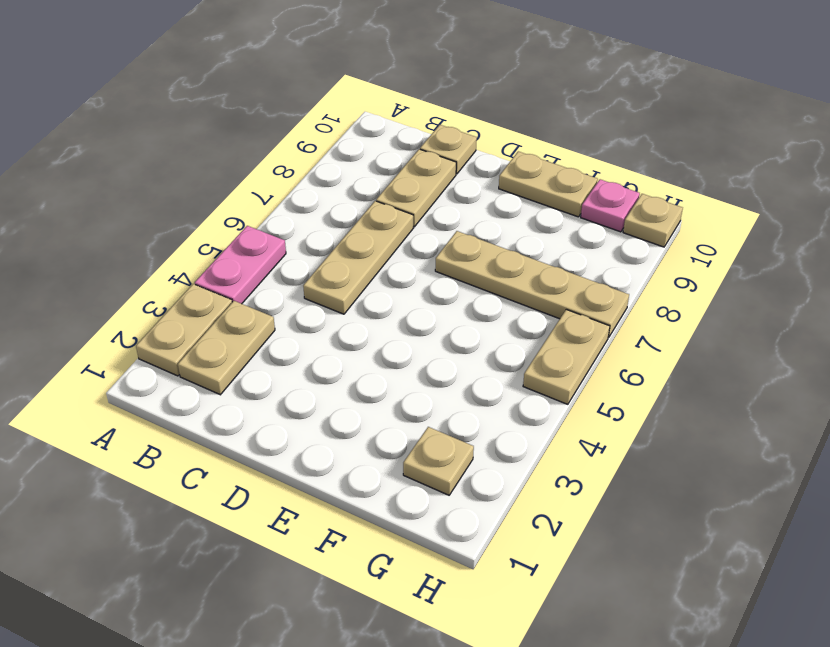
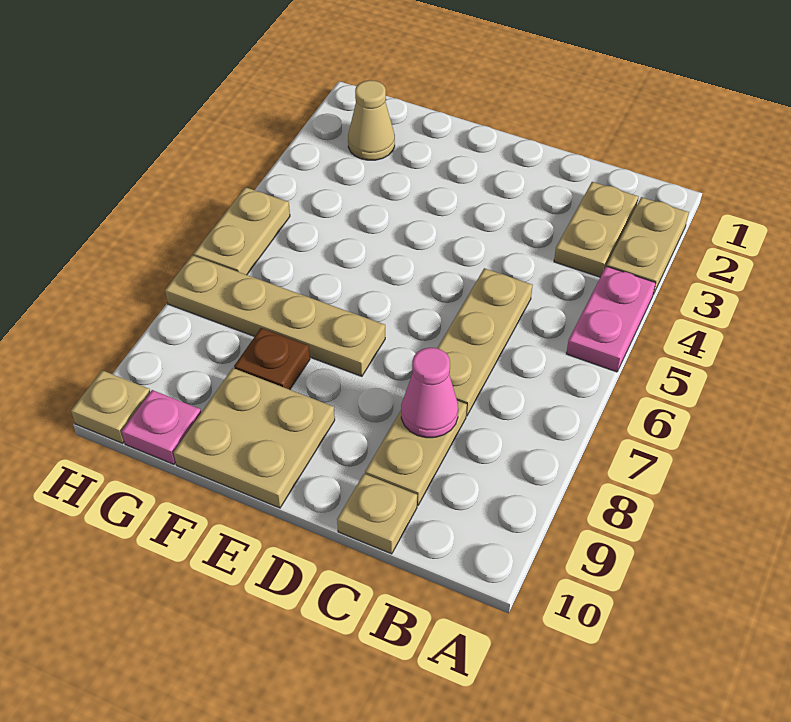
none -> pink cone C8 level 2
tan plate E10:F10 level 1 -> tan plate E9:F10 level 1
none -> brown plate F8 level 1
tan plate G2 level 1 -> tan cone G2 level 1

